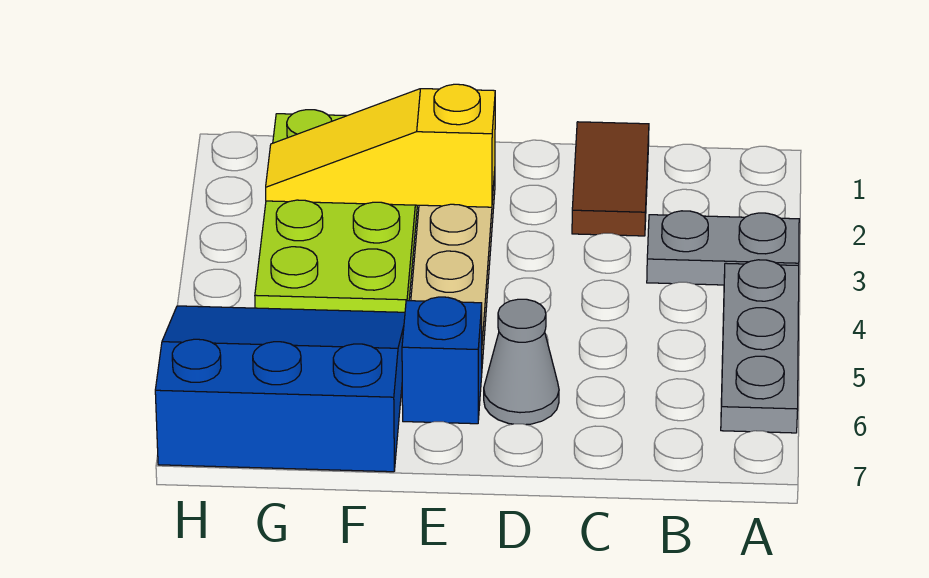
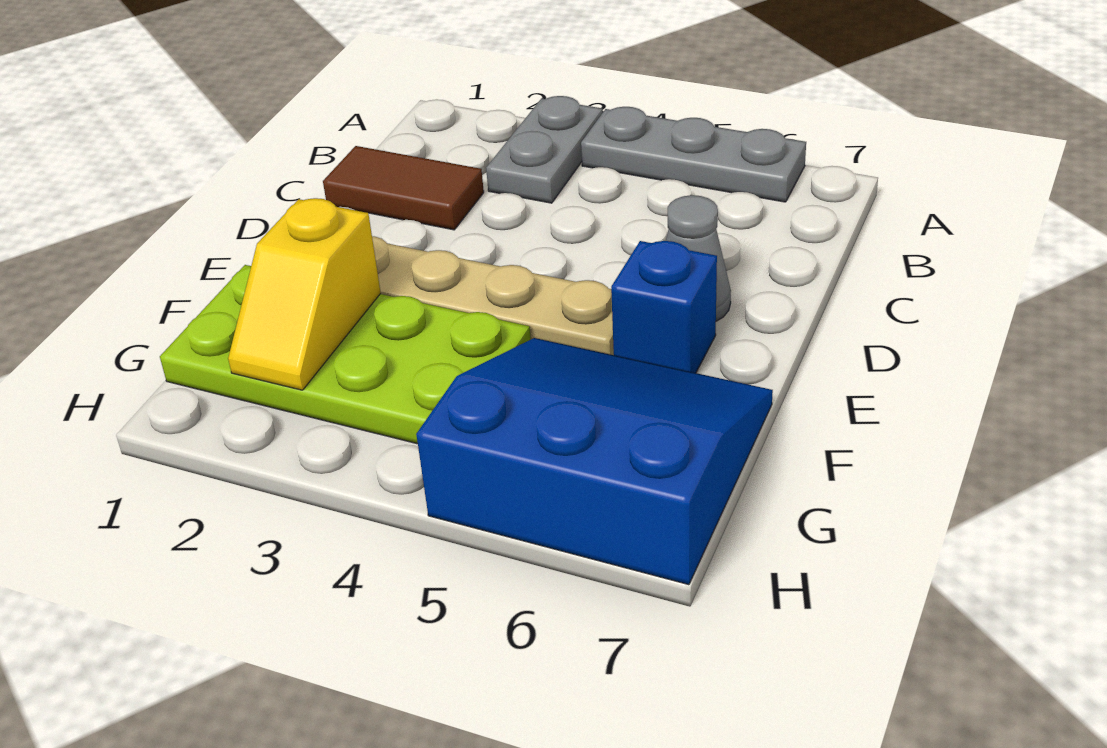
yellow slope E2:G2 level 2 top E -> yellow slope F2:G2 level 2 top F
blue slope F5:H7 level 1 top 7 -> blue slope F5:H7 level 1 top H

